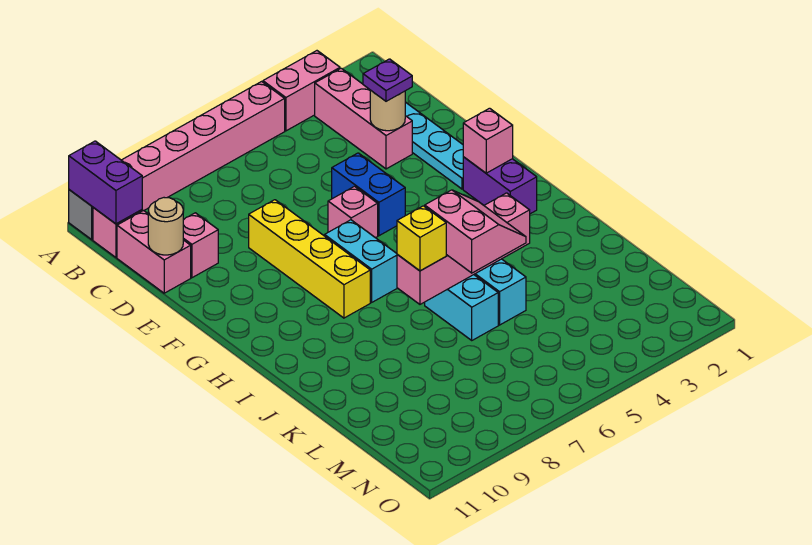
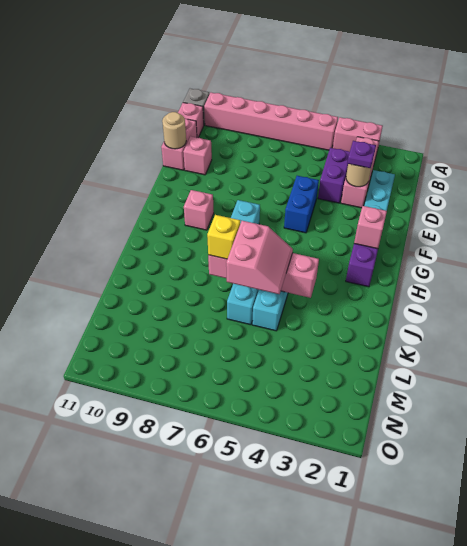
purple brick A11:B11 level 2 -> purple brick C4:D4 level 1
yellow brick E8:H8 level 1 -> none
pink brick F6 level 1 -> pink brick G9 level 1

